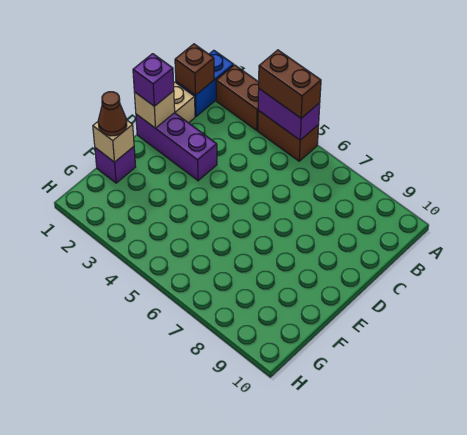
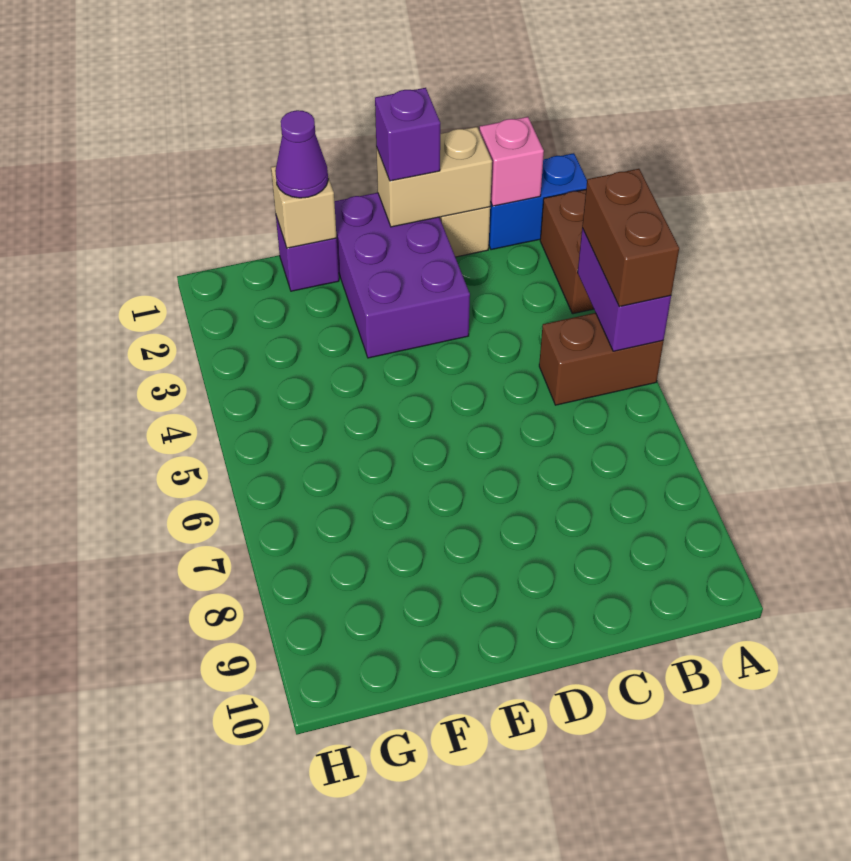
brown brick A4:A5 level 1 -> brown brick A5:B5 level 1
brown brick B1 level 2 -> pink brick B1 level 2
purple brick D1:D3 level 1 -> purple brick D1:E3 level 1
tan brick D1 level 2 -> tan brick C1:D1 level 2
brown cone F1 level 3 -> purple cone F1 level 3

